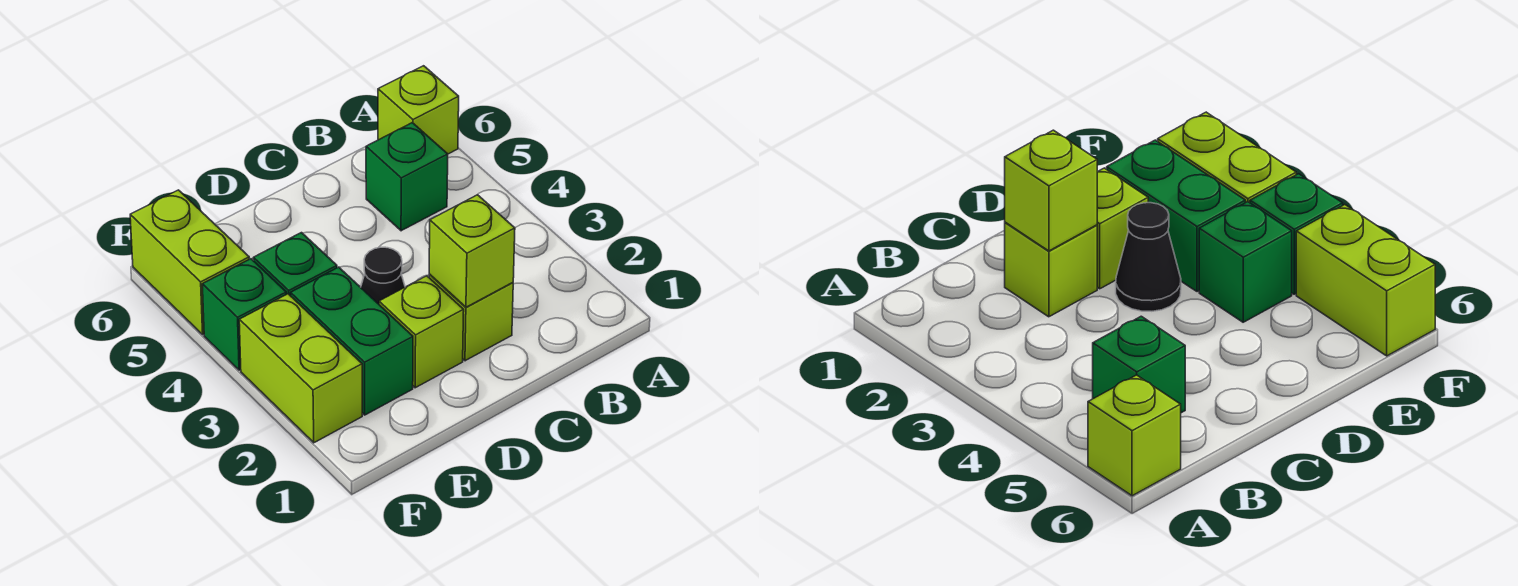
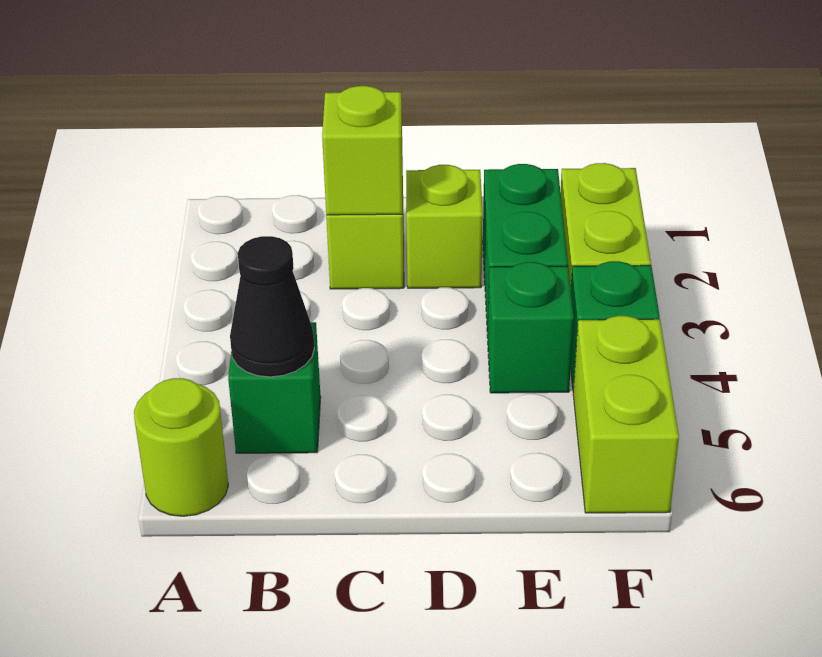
lime brick A6 level 1 -> lime round brick A6 level 1
black cone D3 level 1 -> black cone B5 level 2

